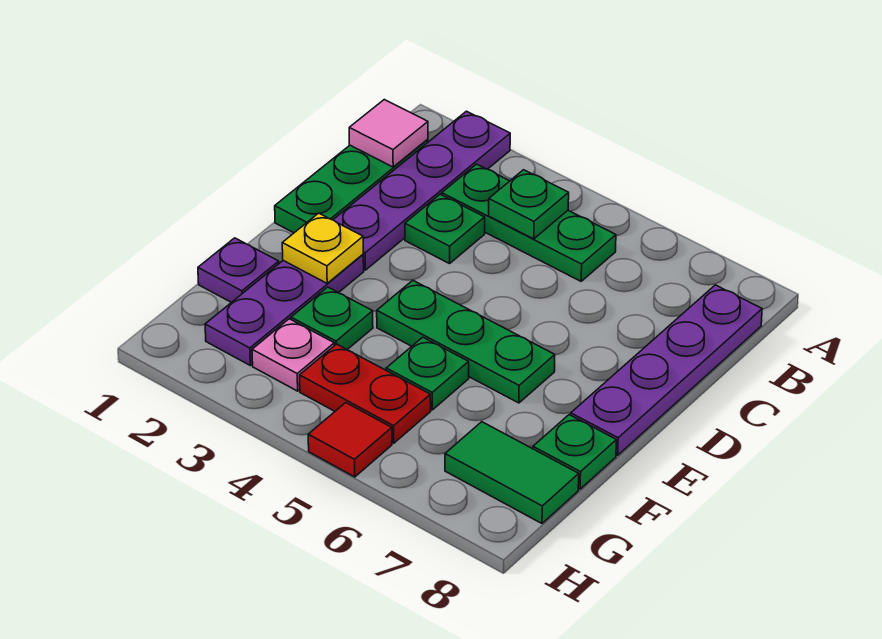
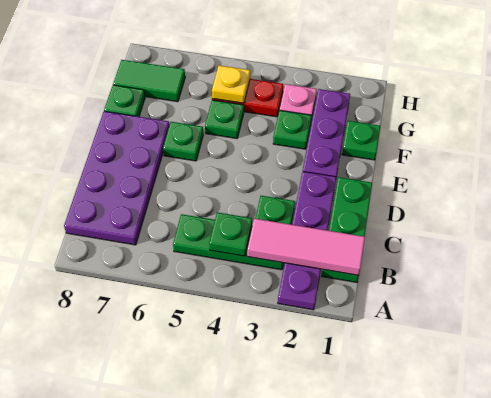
pink tile B1 level 2 -> pink tile B1:B3 level 2
purple plate B8:E8 level 1 -> purple plate B7:E8 level 1
yellow plate E2 level 2 -> yellow plate G5 level 2
green plate E4:E6 level 1 -> green plate E6 level 1
purple plate F1 level 1 -> green plate F1 level 1
red tile H5 level 1 -> none

